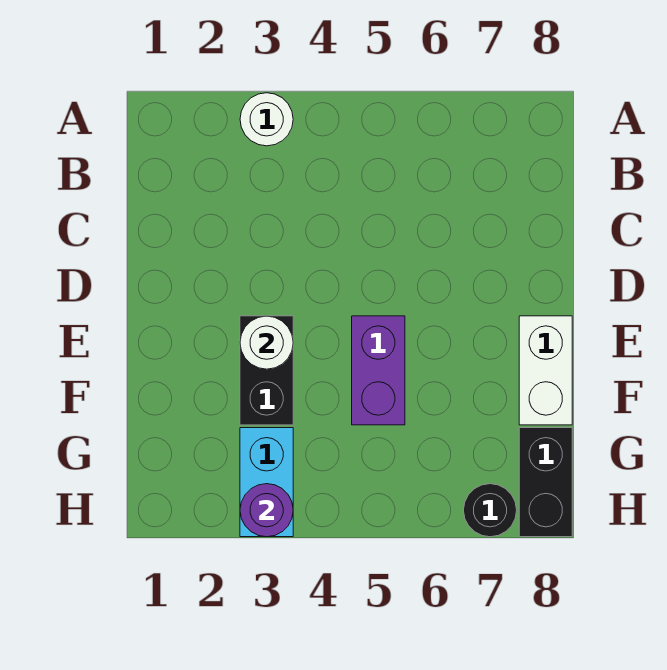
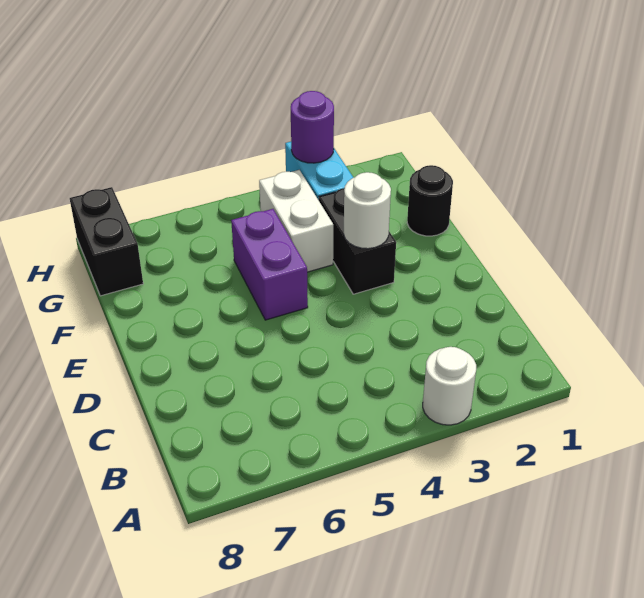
white brick E8:F8 level 1 -> white brick F4:G4 level 1
black round brick H7 level 1 -> black round brick F1 level 1

